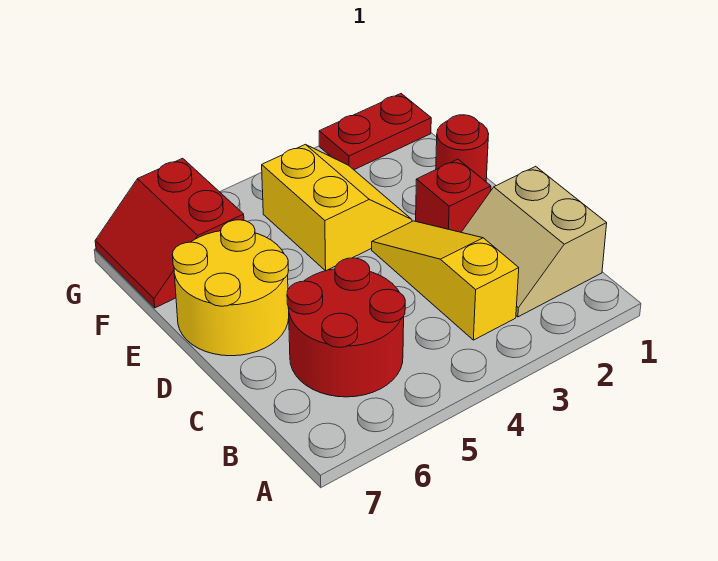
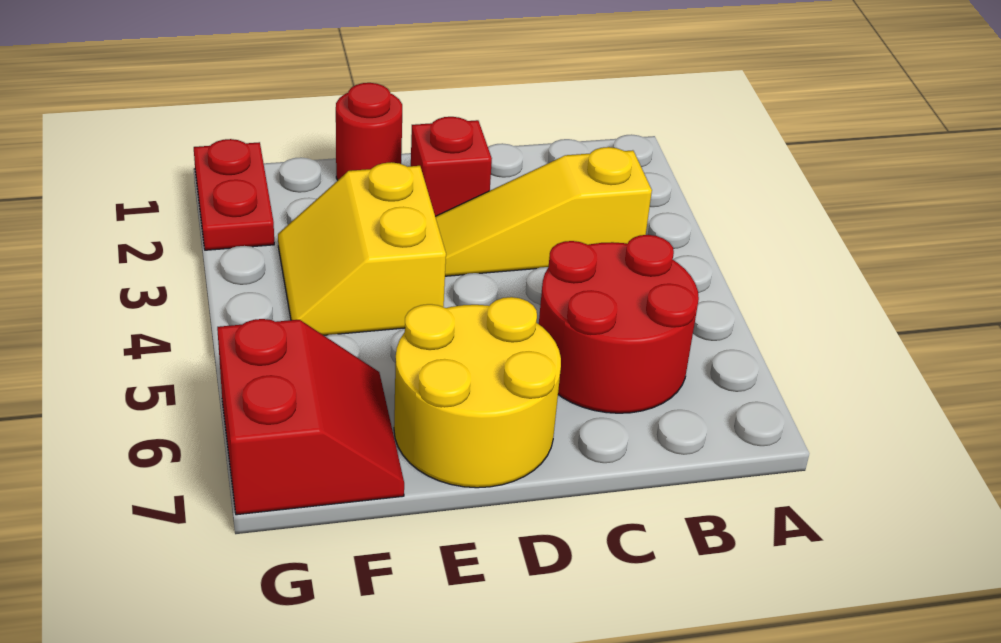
tan slope B1:C2 level 1 top 1 -> none
yellow slope E3:F4 level 1 top 4 -> yellow slope E3:F4 level 1 top E
red slope F6:G7 level 1 top 6 -> red slope F6:G7 level 1 top G

